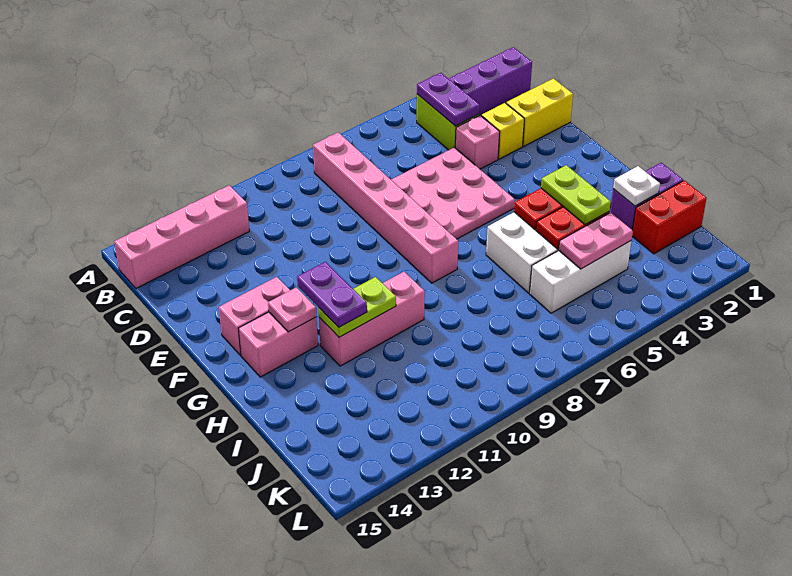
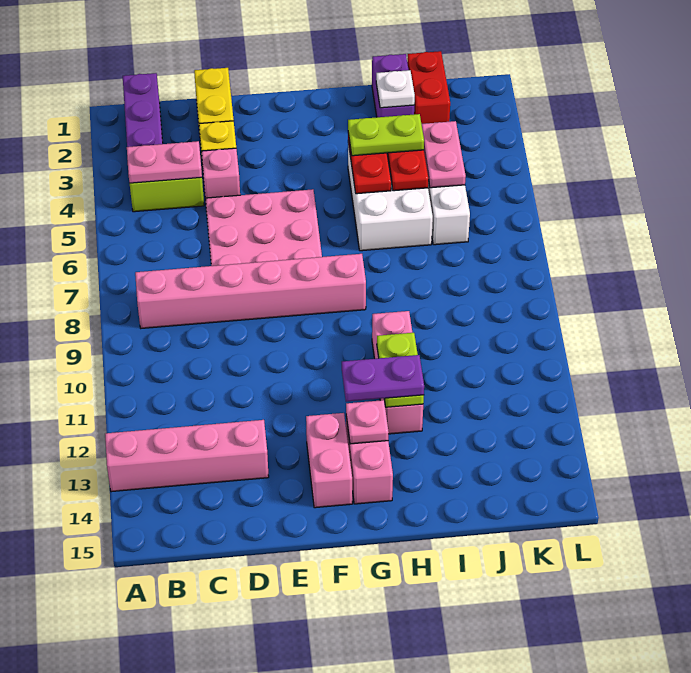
purple plate B4:C4 level 2 -> pink plate B4:C4 level 2
pink brick B12:B15 level 1 -> pink brick A13:D13 level 1

